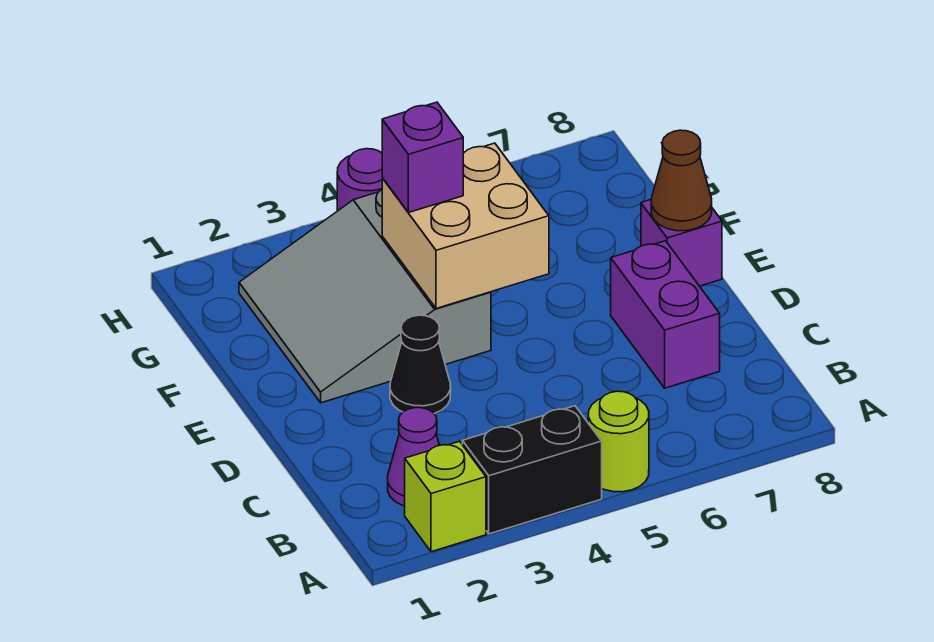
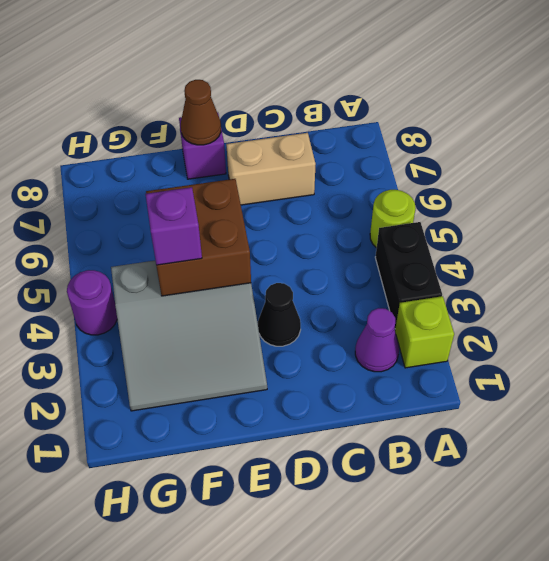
purple brick C7:D7 level 1 -> tan brick C7:D7 level 1
tan brick E4:F5 level 2 -> brown brick E4:F5 level 2

